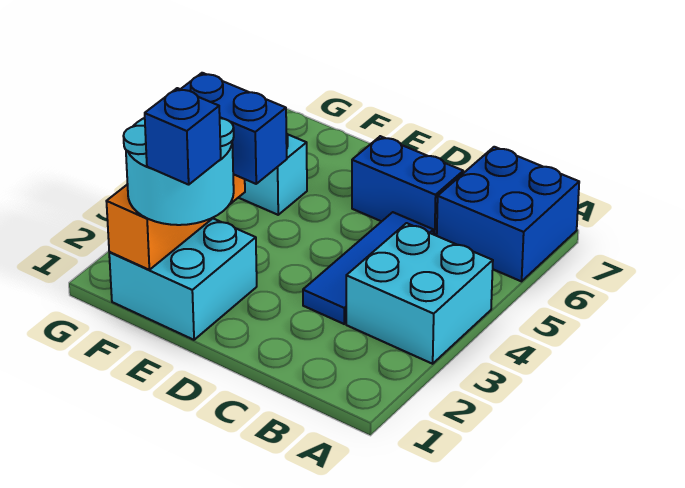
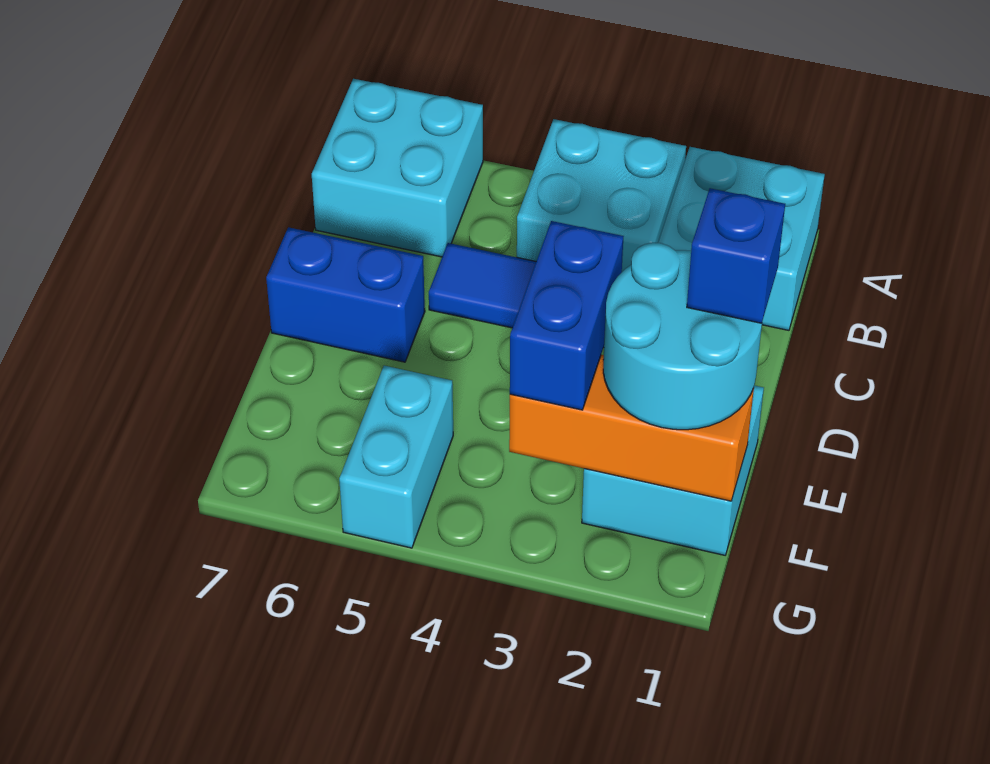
none -> cyan brick A1:B2 level 1
blue brick A6:B7 level 1 -> cyan brick A6:B7 level 1
blue brick C6:D6 level 1 -> blue brick D6:D7 level 1

